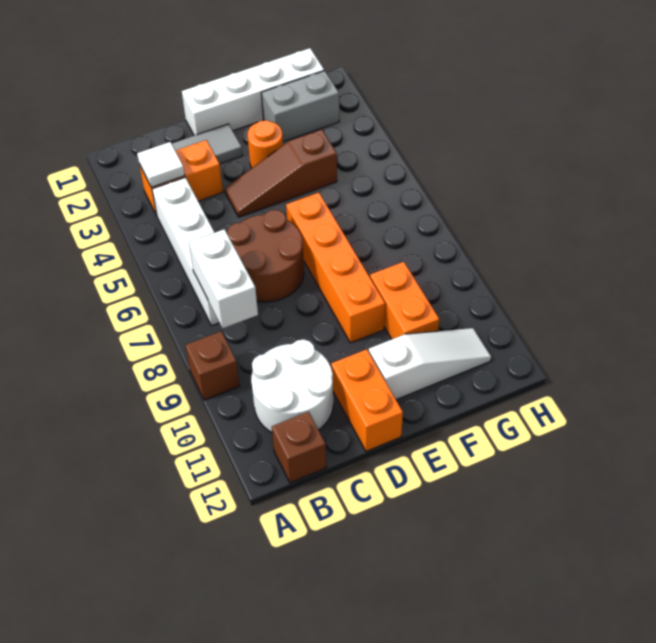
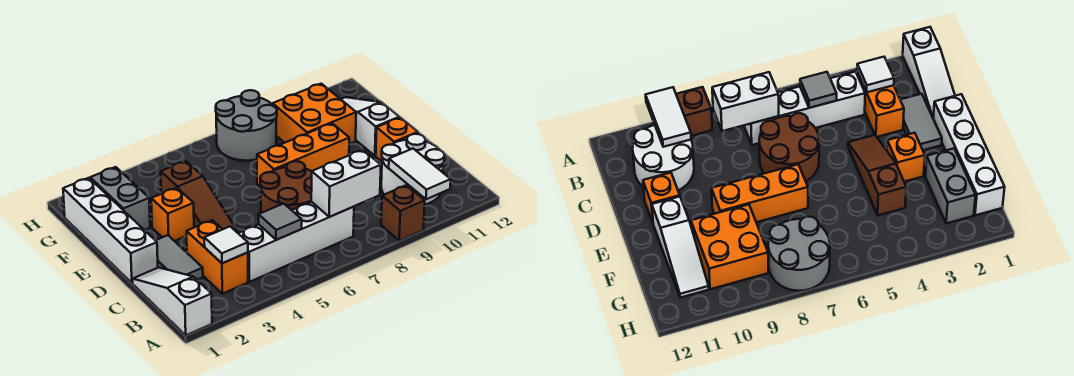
none -> white slope A1:C1 level 1 top A
none -> white tile A10:B10 level 2
none -> grey tile B5 level 2
brown brick B12 level 1 -> none
orange brick D11:D12 level 1 -> orange brick D11 level 1
orange round brick E3 level 1 -> orange brick E3 level 1
orange brick E6:E9 level 1 -> orange brick E7:E9 level 1
orange brick F9:F10 level 1 -> orange brick F9:G10 level 1
none -> grey round brick G7:H8 level 1

